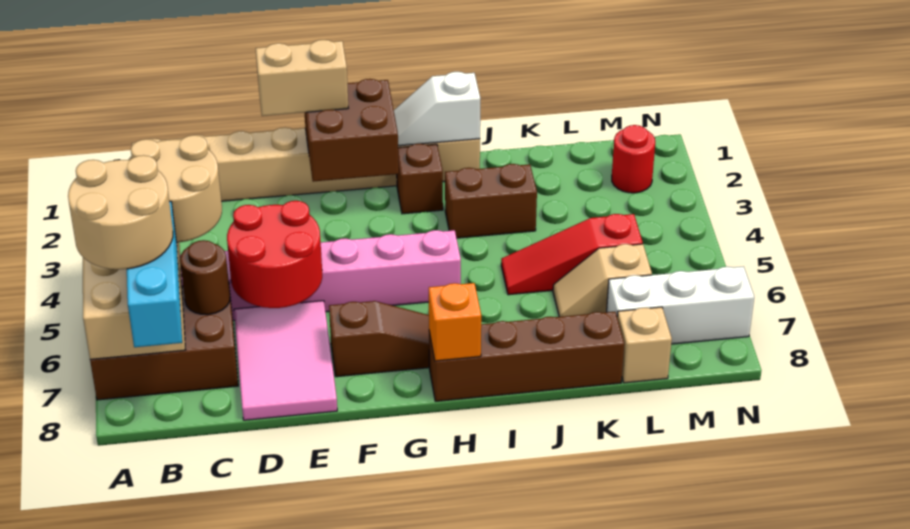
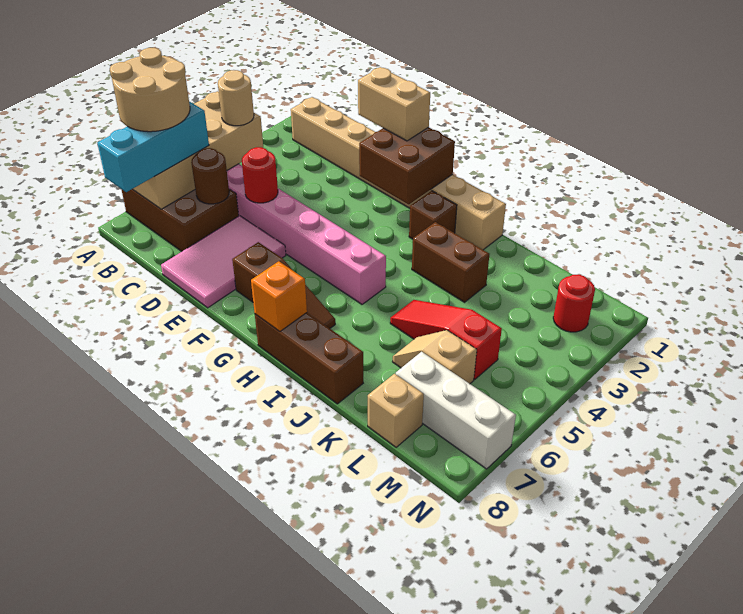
tan round brick B4:C5 level 3 -> tan round brick B4 level 3
red round brick D5:E6 level 2 -> red round brick D5 level 2
white slope H1:I1 level 2 top I -> none
brown brick H8:K8 level 1 -> brown brick H8:J8 level 1

